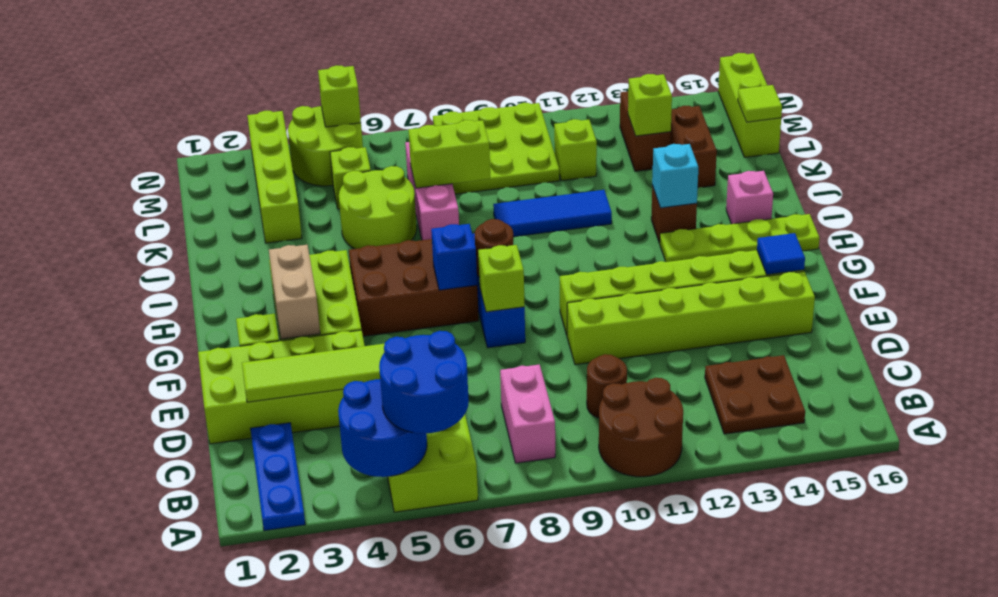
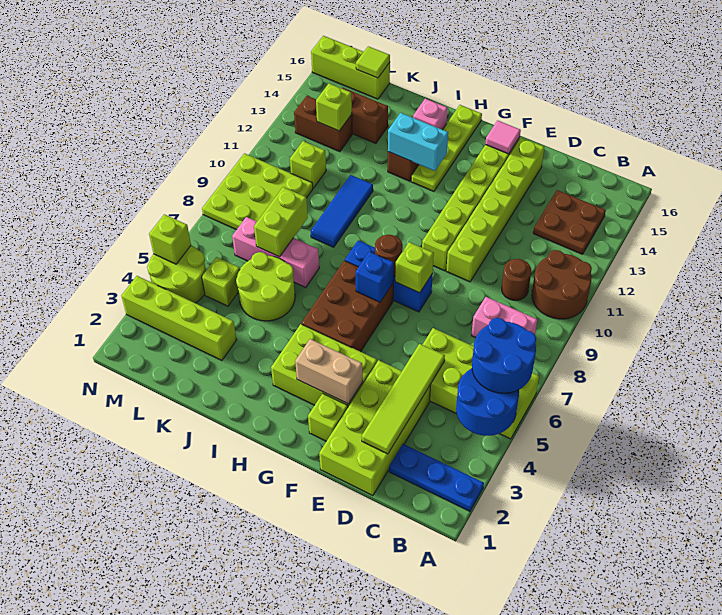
blue tile F15 level 2 -> pink tile F15 level 2
cyan brick I13 level 2 -> cyan brick H13:I13 level 2

